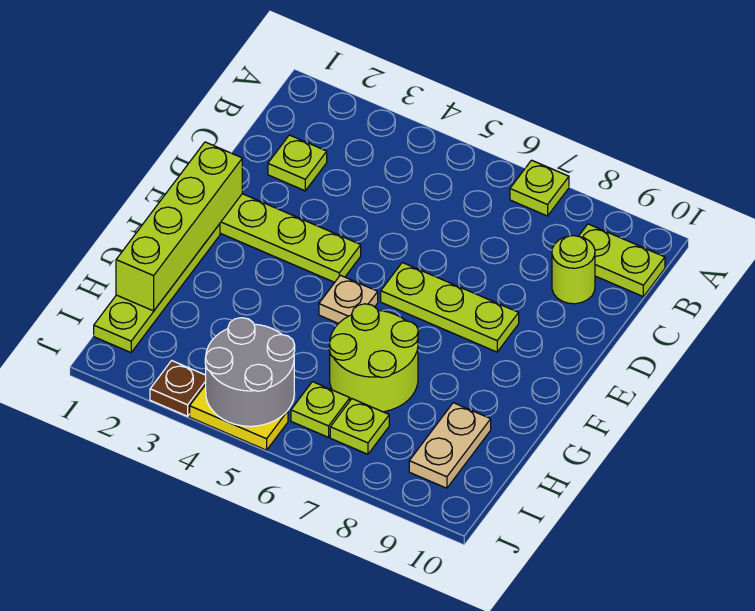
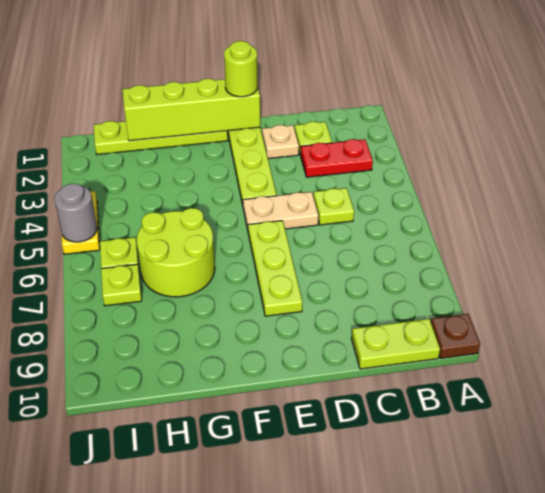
lime plate A7 level 1 -> lime plate C5 level 1
none -> red plate B3:C3 level 1
lime plate B9:B10 level 1 -> lime plate B10:C10 level 1
lime round brick C9 level 1 -> lime round brick E1 level 3
tan plate F5 level 1 -> tan plate D2 level 1
tan plate H9:I9 level 1 -> tan plate D5:E5 level 1
grey round brick I4:J5 level 2 -> grey round brick J5 level 2
brown plate J3 level 1 -> brown plate A10 level 1

